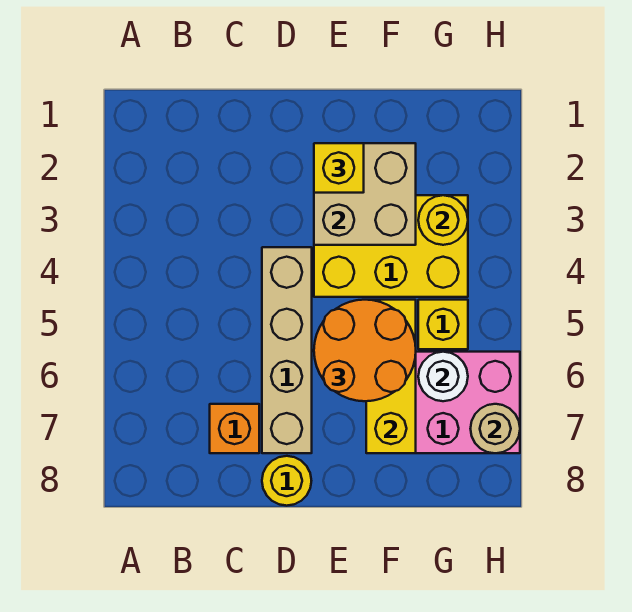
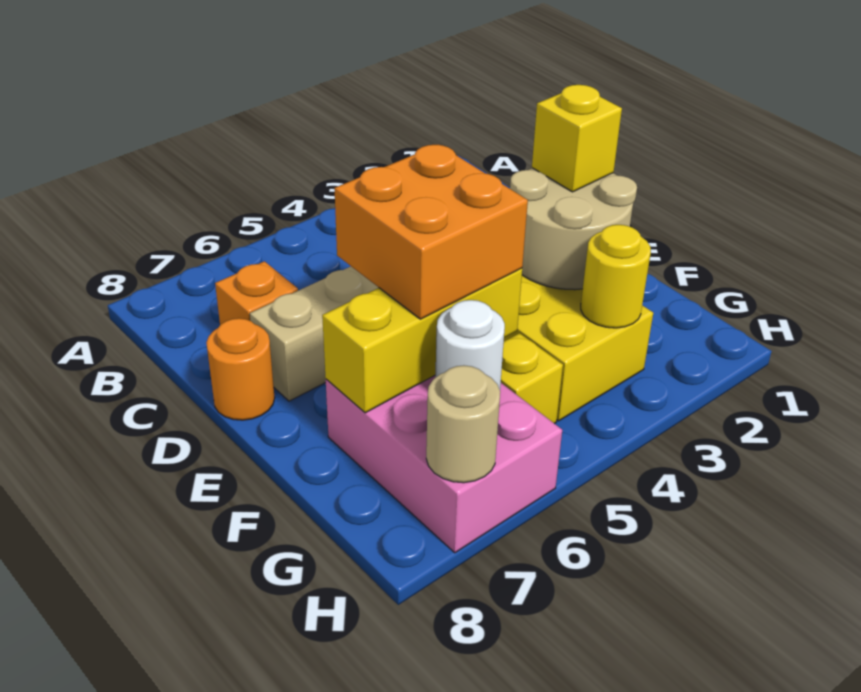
yellow round brick D8 level 1 -> orange round brick D8 level 1
tan brick E2:F3 level 2 -> tan round brick E2:F3 level 2
orange round brick E5:F6 level 3 -> orange brick E5:F6 level 3

